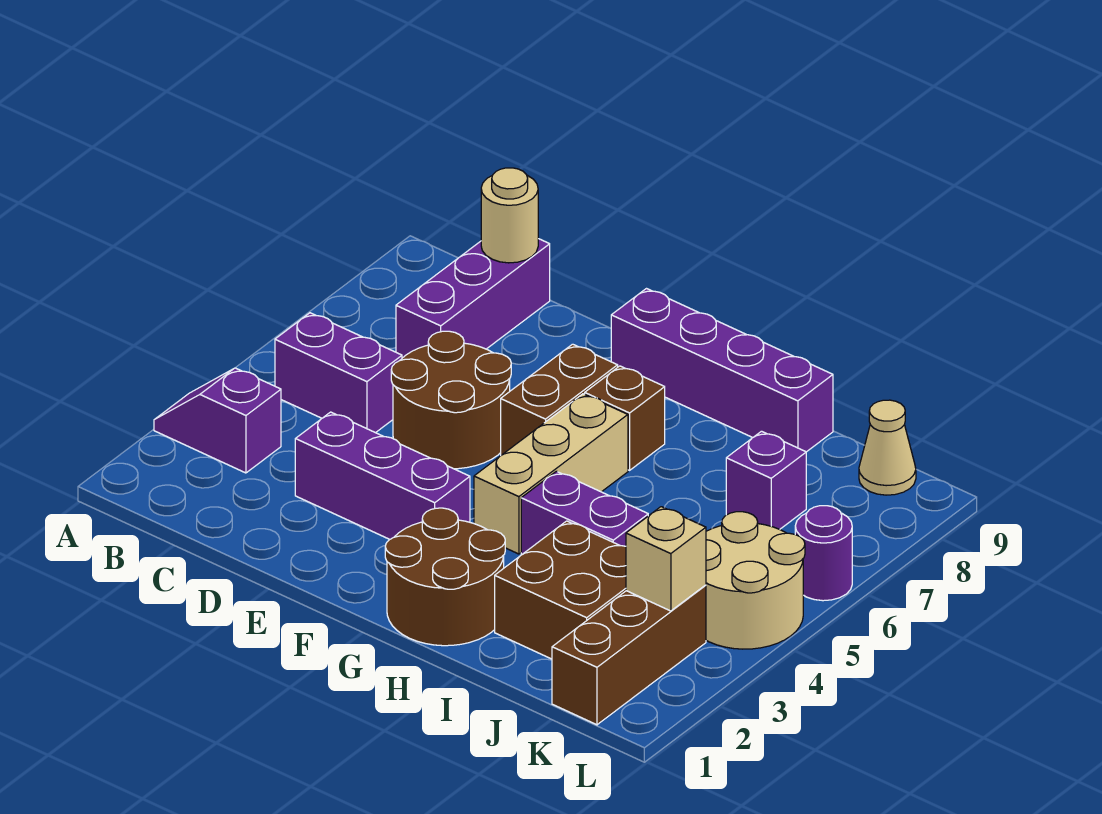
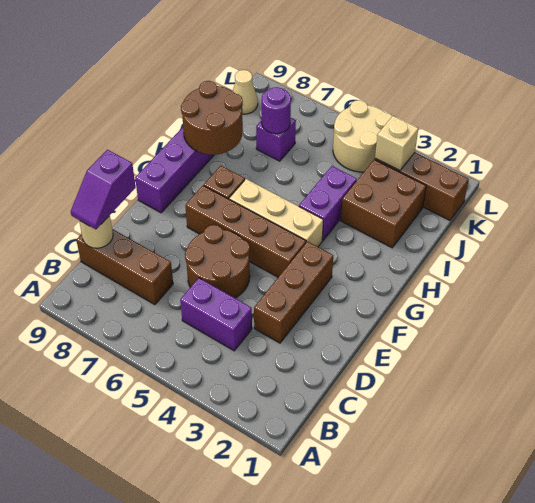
purple slope A3:B3 level 1 top B -> purple slope C9:D9 level 3 top D
purple brick B5:C5 level 1 -> purple brick C4:C5 level 1
purple brick C7:C9 level 1 -> brown brick C7:C9 level 1
purple brick D3:F3 level 1 -> brown brick D3:F3 level 1
brown brick F6:F7 level 1 -> brown brick F4:F7 level 1
brown round brick G1:H2 level 1 -> brown round brick H8:I9 level 2
purple round brick L6 level 1 -> purple round brick J7 level 2

